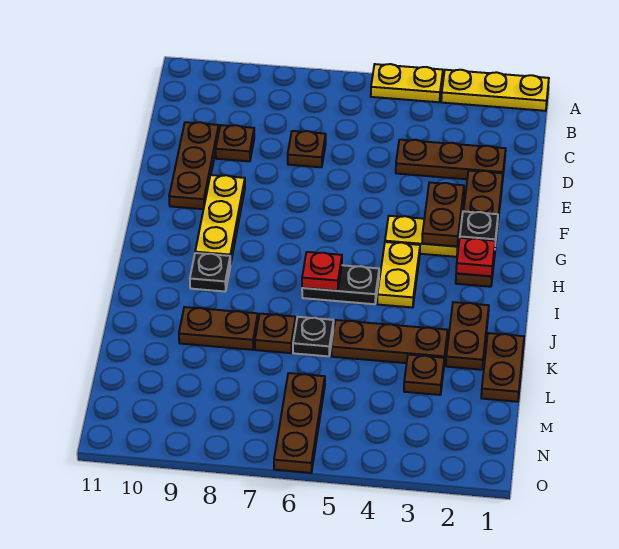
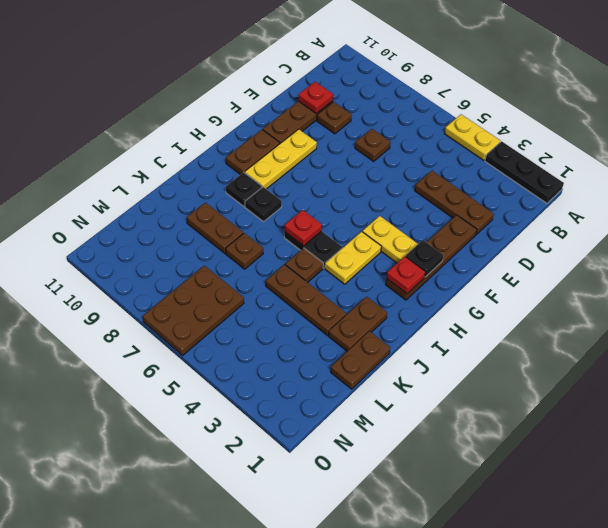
yellow plate A1:A3 level 1 -> black plate A1:A3 level 1
none -> red plate D10 level 2
brown plate F3:G3 level 2 -> brown plate G10:H10 level 1
black plate K6 level 1 -> black plate I8 level 1
brown plate L3 level 1 -> brown plate J5 level 1
brown plate M6:O6 level 1 -> brown plate M6:O7 level 1

